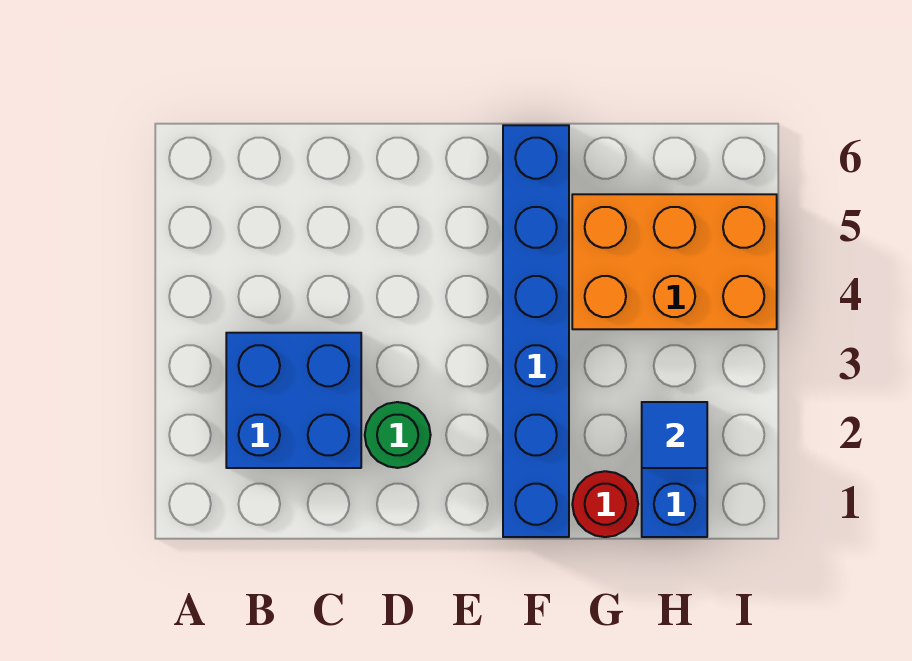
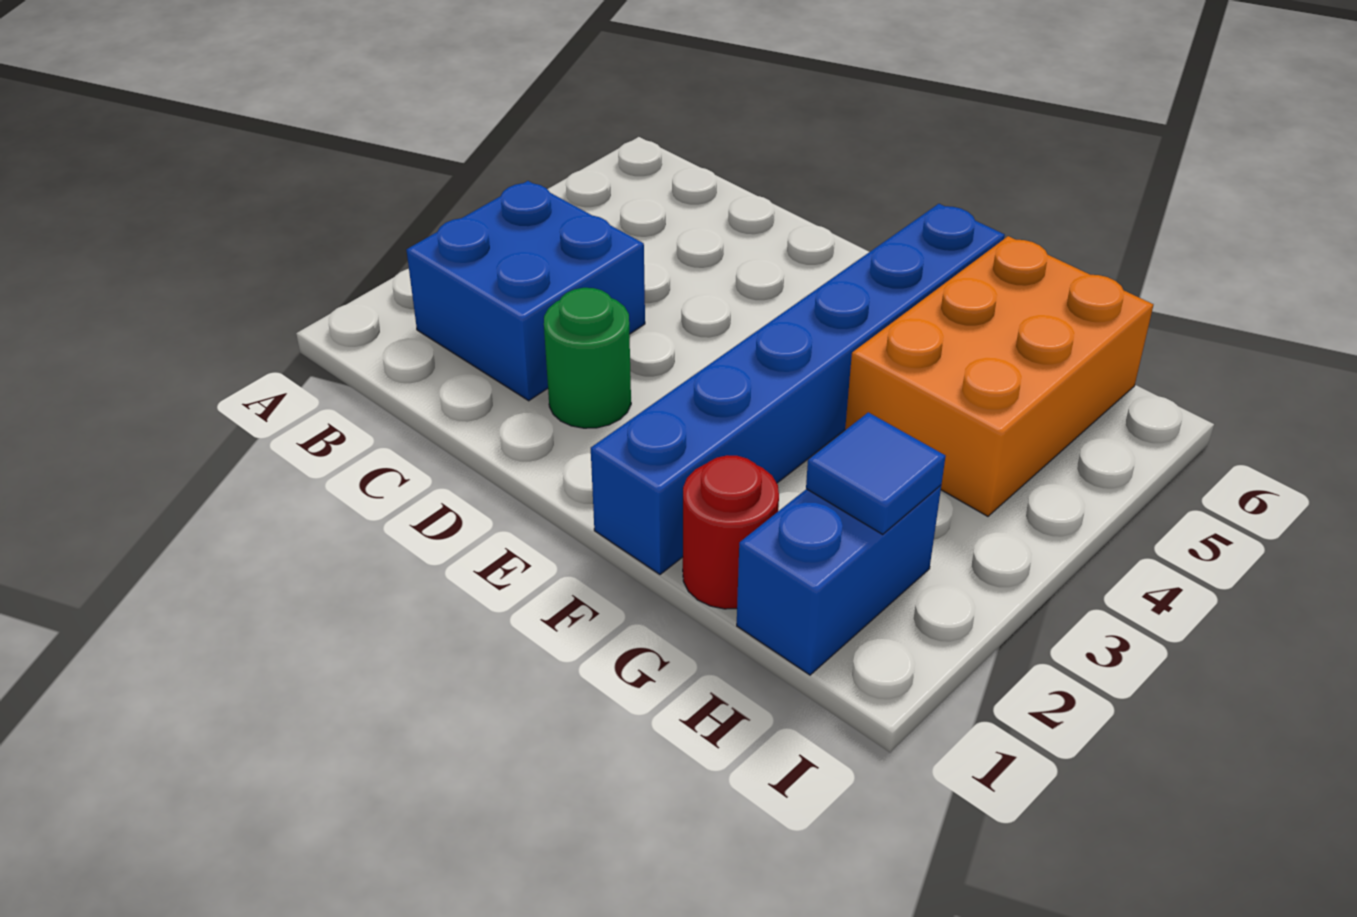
orange brick G4:I5 level 1 -> orange brick G4:H6 level 1

